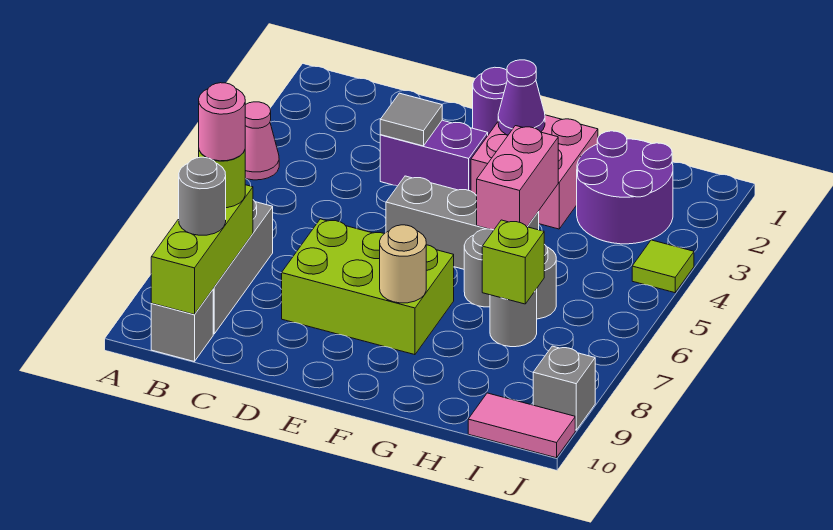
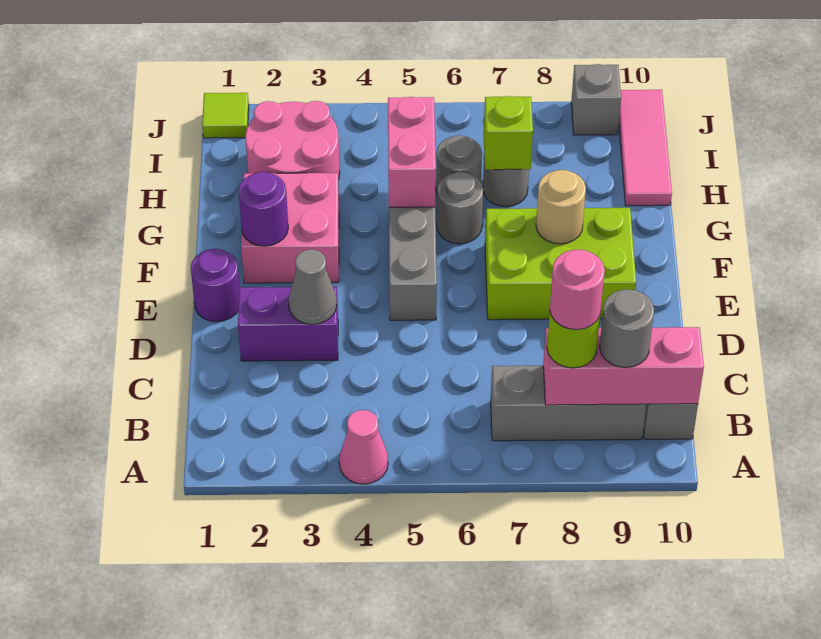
lime brick B8:B10 level 2 -> pink brick B8:B10 level 2
purple brick D3:E3 level 1 -> purple brick D2:D3 level 1
grey tile D3 level 2 -> grey cone D3 level 2
lime brick D7:F8 level 1 -> lime brick E7:F9 level 1
purple cone F2 level 2 -> purple round brick F2 level 2
pink brick G4:G5 level 2 -> pink brick G5:H5 level 2
purple round brick H2:I3 level 1 -> pink round brick H2:I3 level 1
pink tile I10:J10 level 1 -> pink tile H10:J10 level 1
lime tile J4 level 1 -> lime tile J1 level 1

